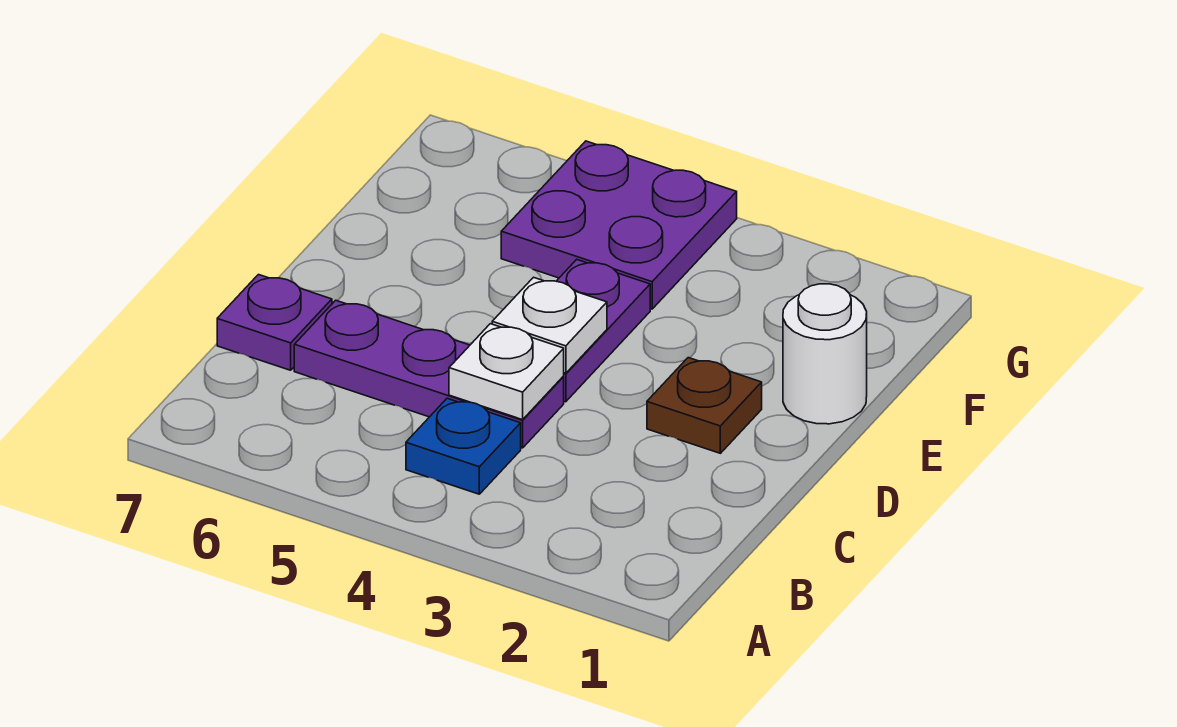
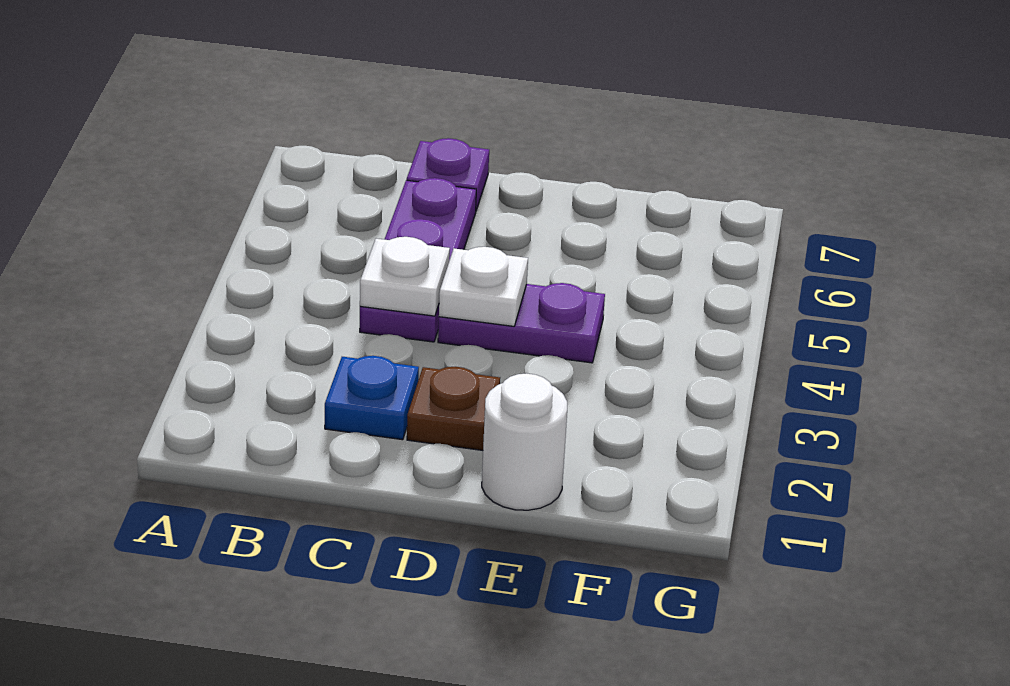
blue plate B4 level 1 -> blue plate C2 level 1
purple plate F4:G5 level 1 -> none

